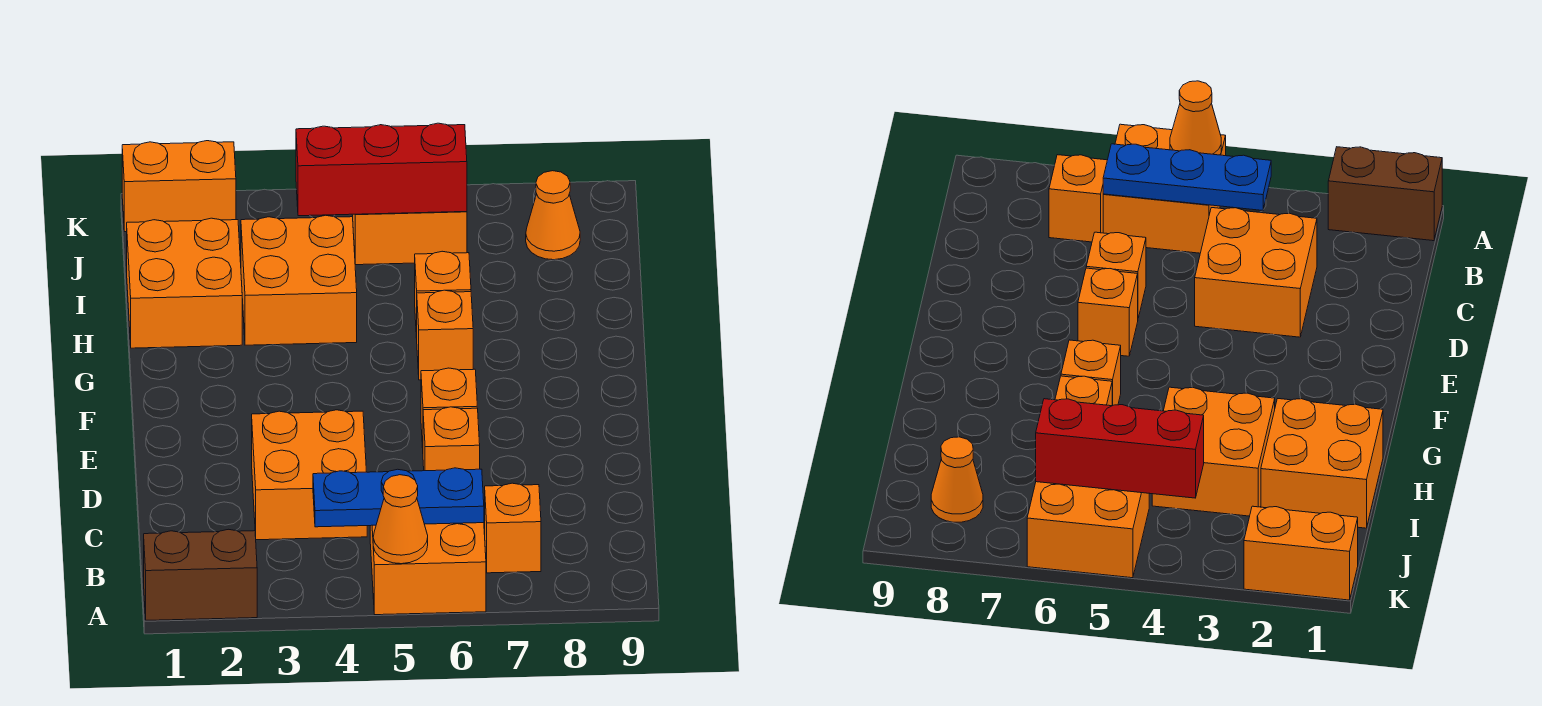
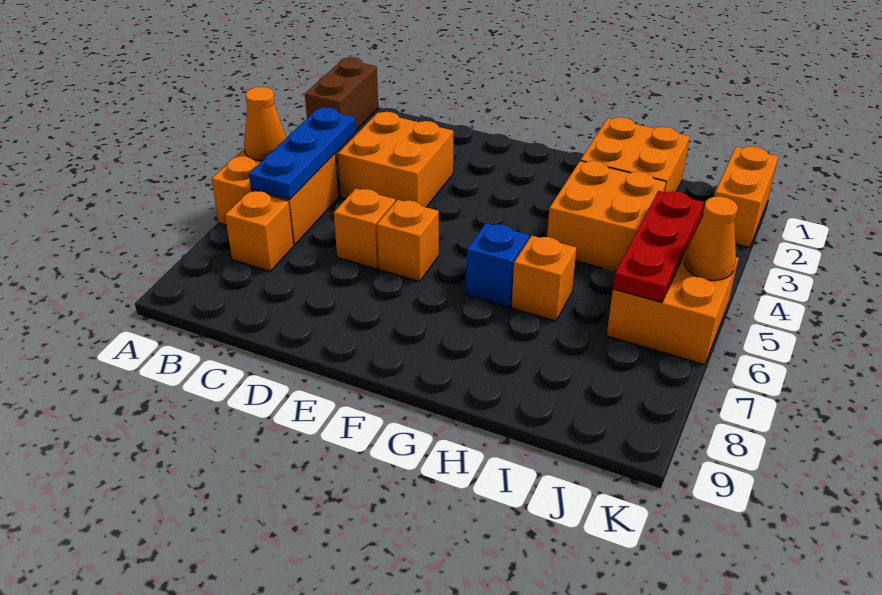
orange brick G6 level 1 -> blue brick G6 level 1
red brick J4:J6 level 2 -> red plate J4:J6 level 2
orange cone J8 level 1 -> orange cone K5 level 2

